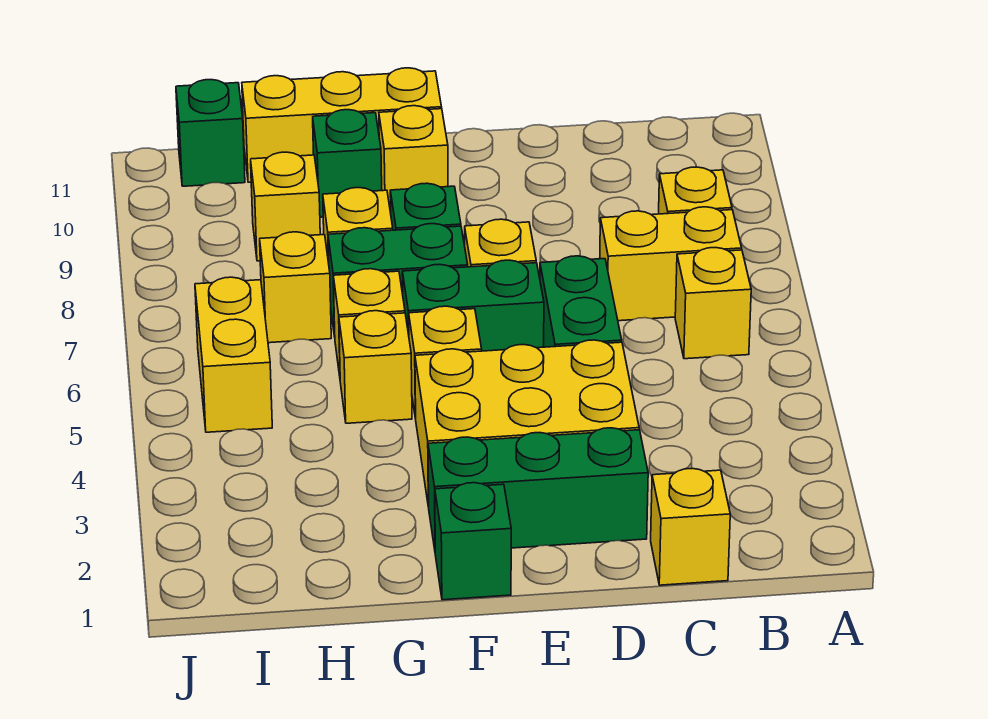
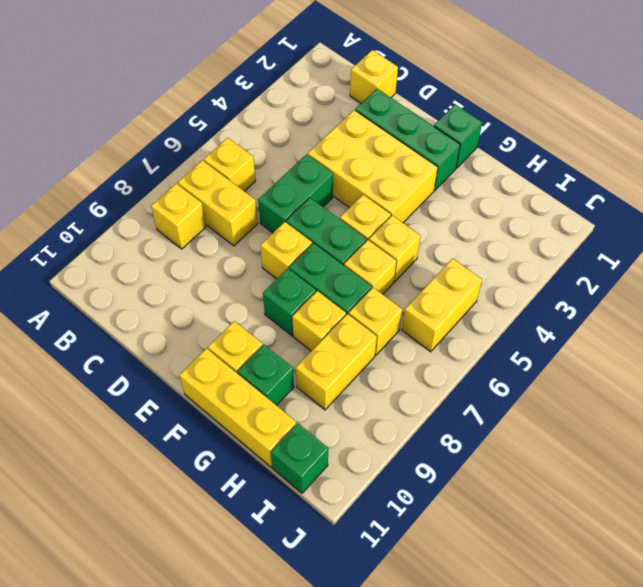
yellow brick H9 level 1 -> yellow brick H8:H9 level 1

